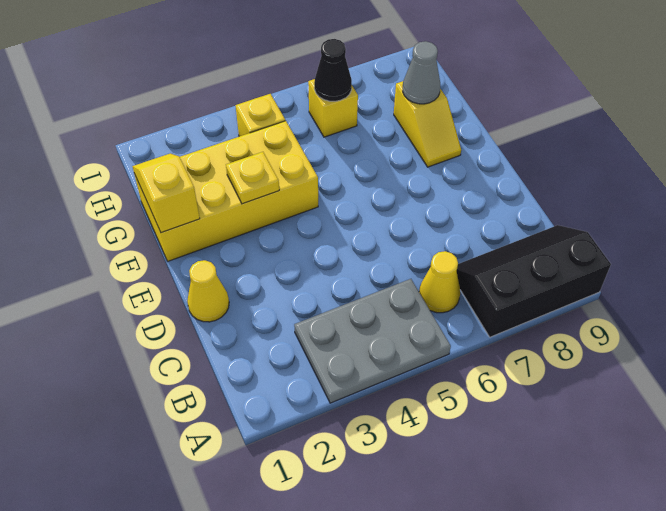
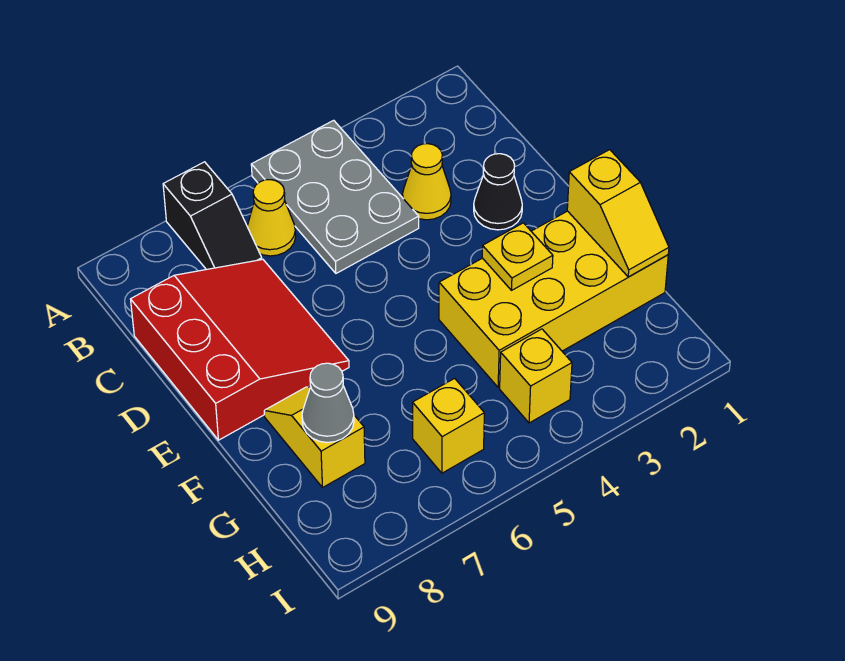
grey plate A3:B5 level 1 -> grey plate A4:C5 level 1
black slope A7:B9 level 1 top A -> black slope A7:B7 level 1 top A
none -> red slope C7:E9 level 1 top 9
yellow cone D1 level 1 -> yellow cone C3 level 1
black cone H6 level 2 -> black cone D2 level 1

